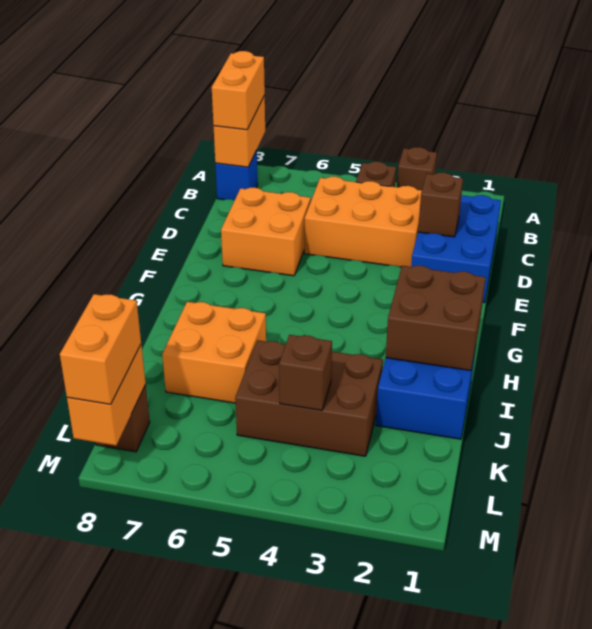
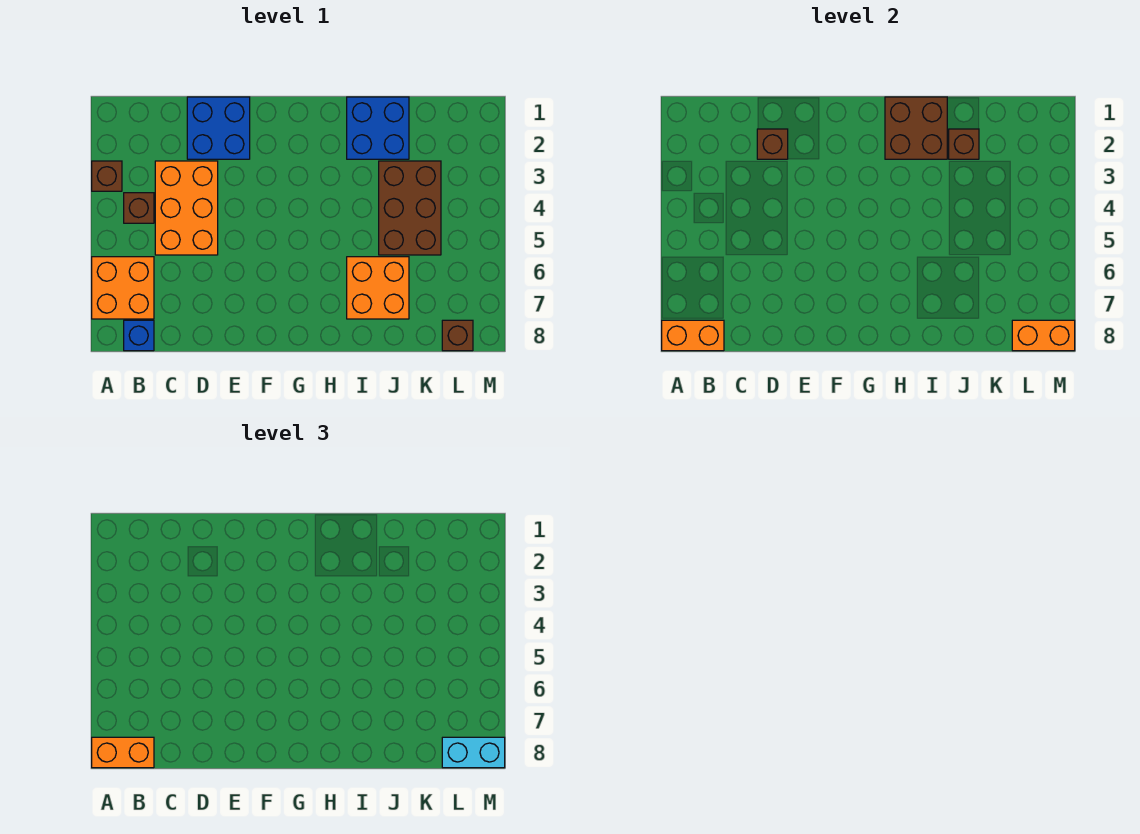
blue brick C1:E2 level 1 -> blue brick D1:E2 level 1
orange brick D6:E7 level 1 -> orange brick A6:B7 level 1
brown brick K4 level 2 -> brown brick J2 level 2
orange brick L8:M8 level 3 -> cyan brick L8:M8 level 3

